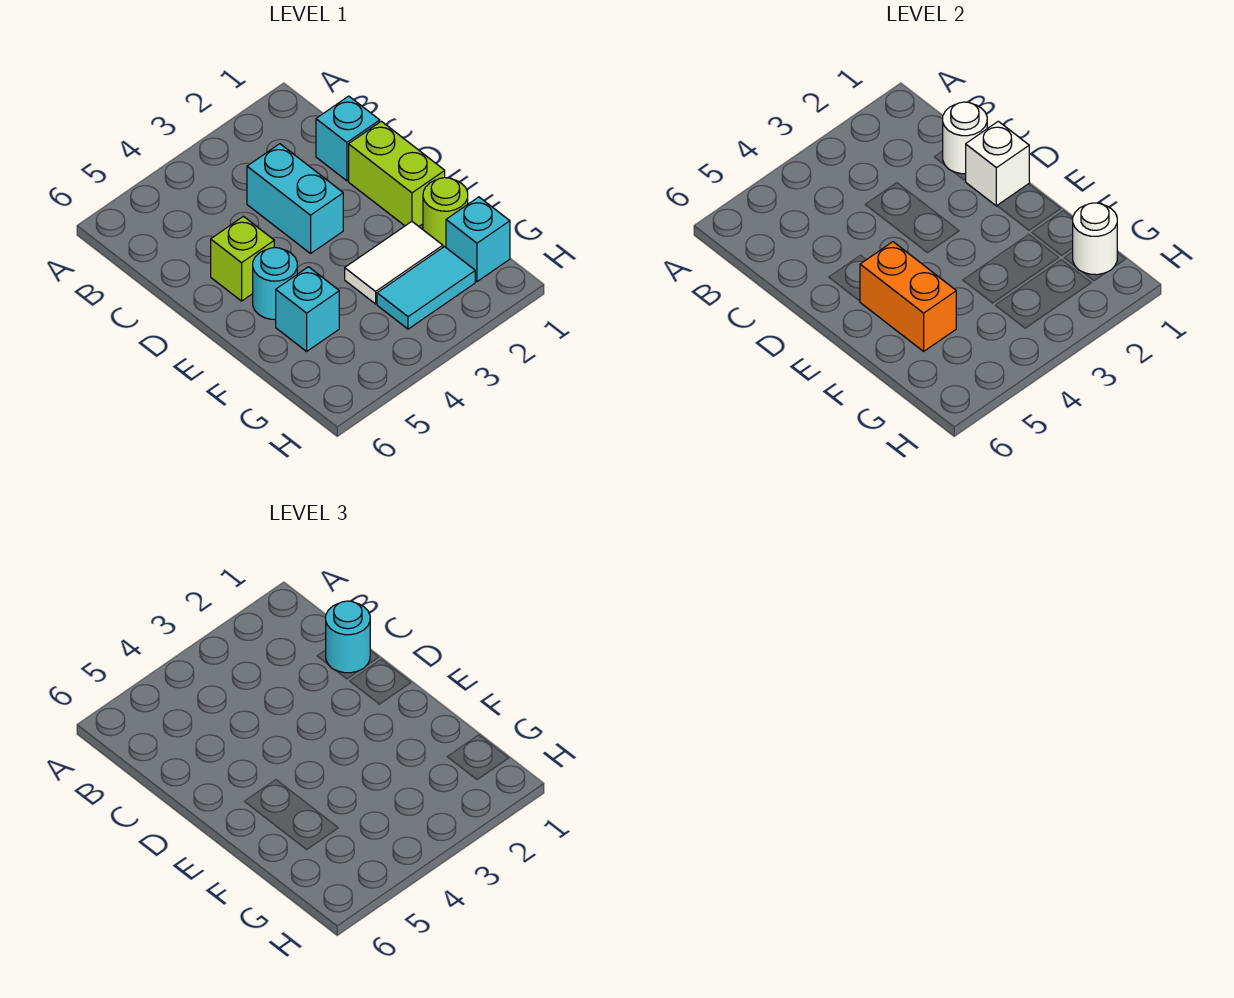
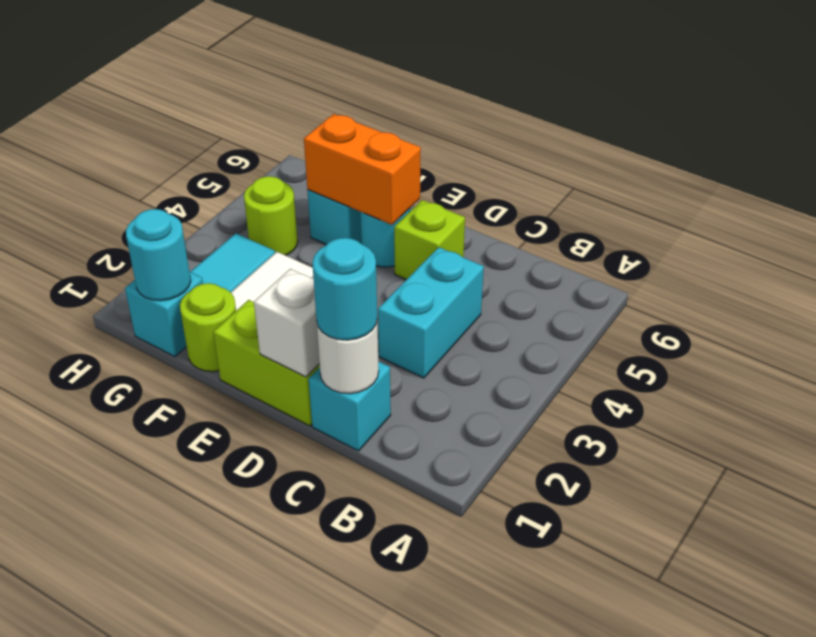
cyan brick C3:D3 level 1 -> cyan brick C3:C4 level 1
white round brick G1 level 2 -> cyan round brick G1 level 2
none -> lime round brick G4 level 1

